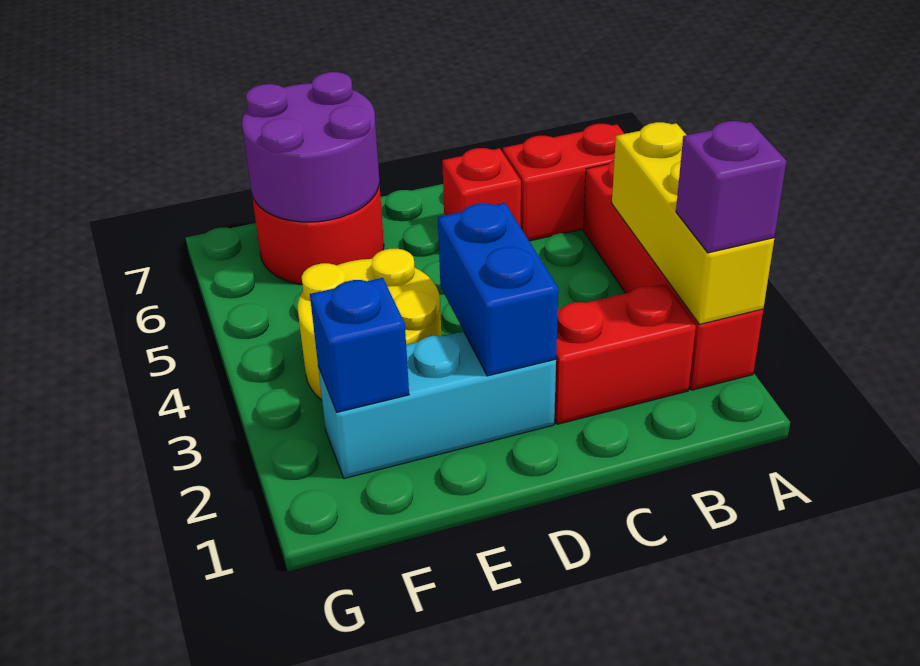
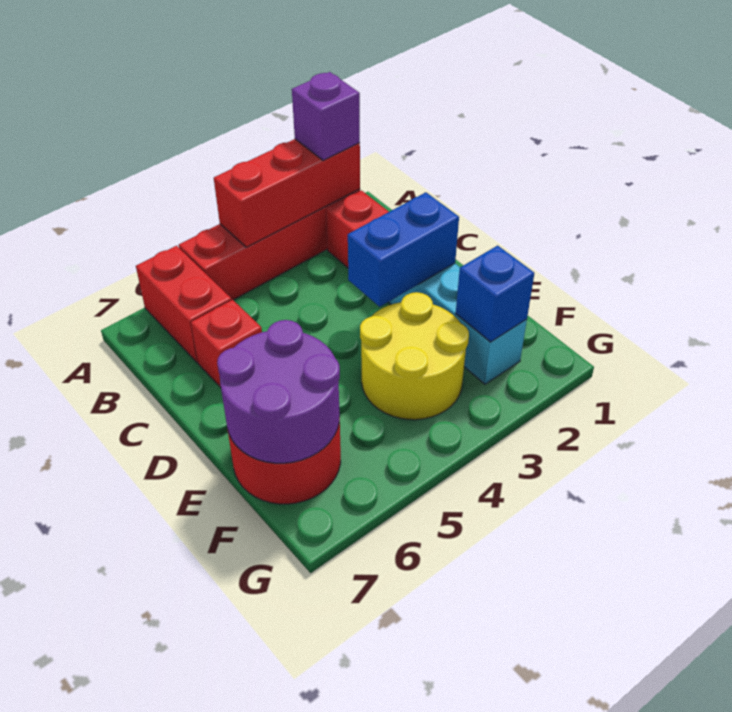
yellow brick A2:A4 level 2 -> red brick A2:A4 level 2

